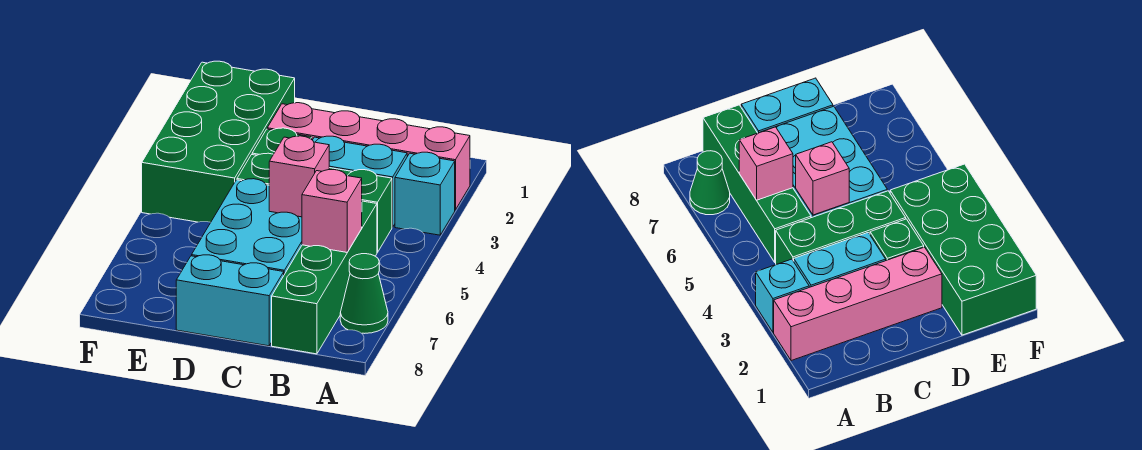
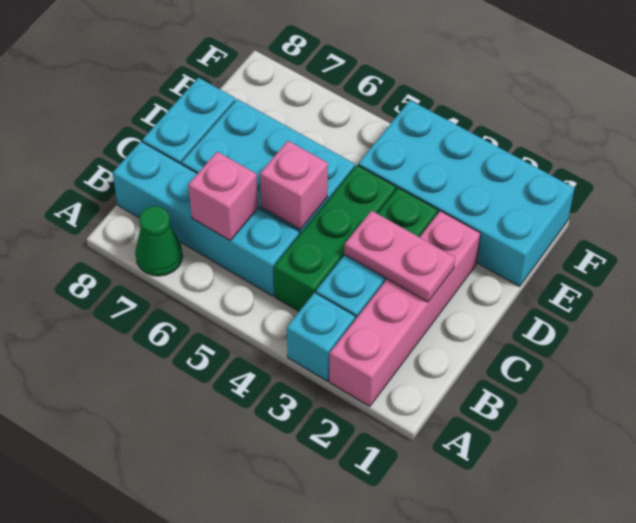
green brick B5:B8 level 1 -> cyan brick B5:B8 level 1
none -> pink plate C2:C3 level 2
green brick E1:F4 level 1 -> cyan brick E1:F4 level 1

